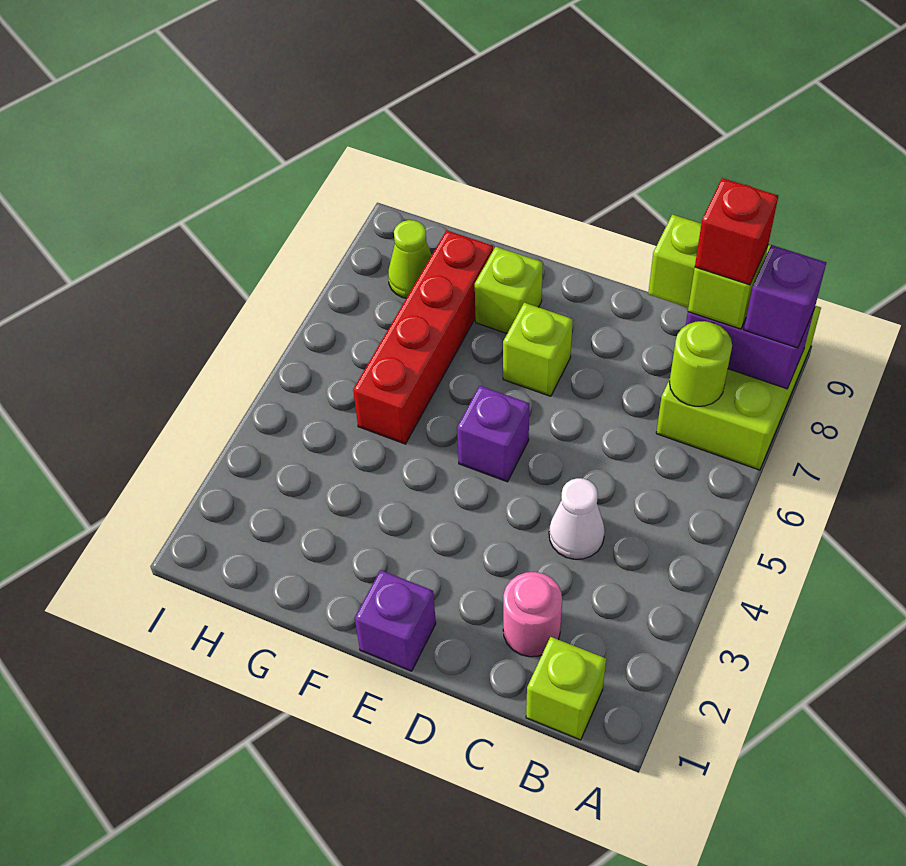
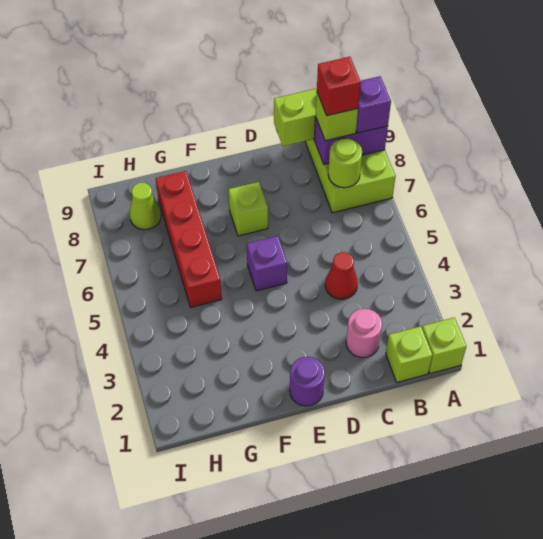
white cone C4 level 1 -> red cone C4 level 1
purple brick E1 level 1 -> purple round brick E1 level 1
lime brick F8 level 1 -> lime brick A1 level 1

